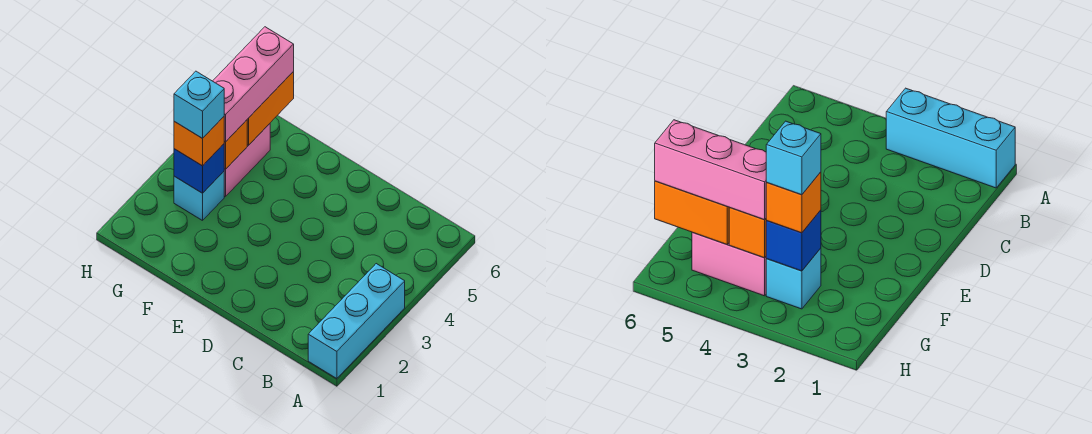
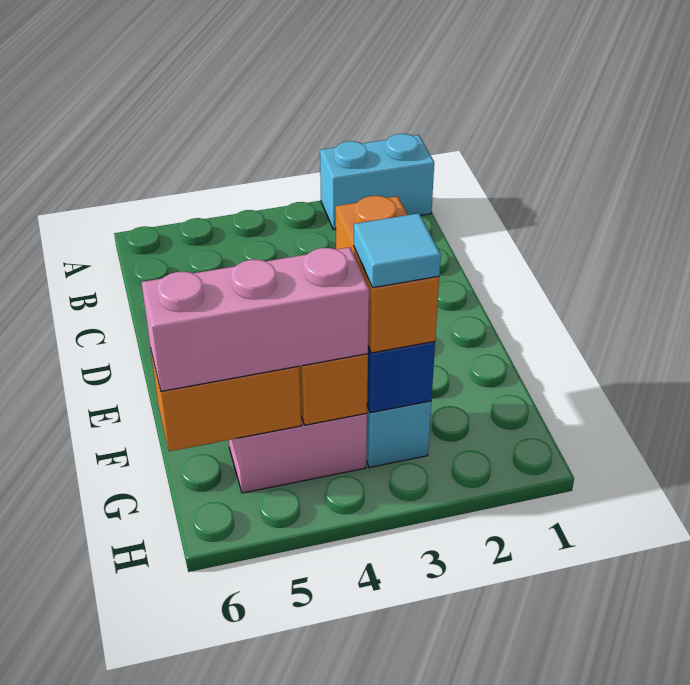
cyan brick A1:A3 level 1 -> cyan brick A1:A2 level 1
orange brick G3 level 3 -> orange brick F3:G3 level 3
cyan brick G3 level 4 -> cyan tile G3 level 4

